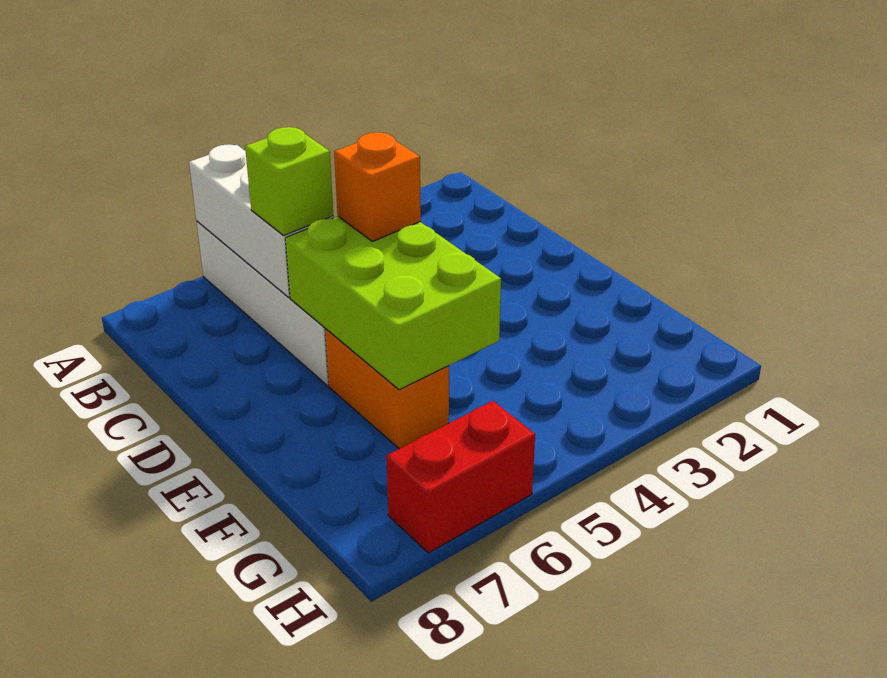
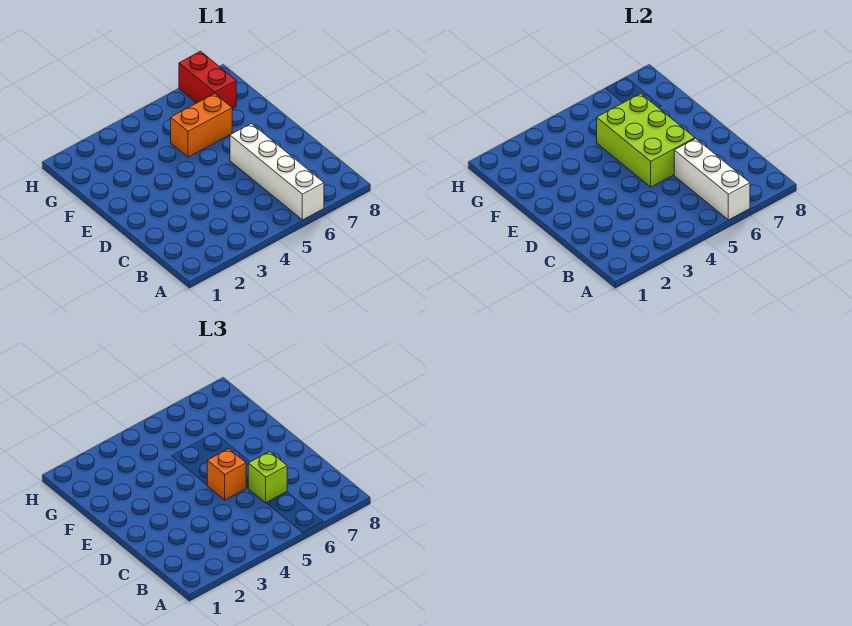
orange brick E6:F6 level 1 -> orange brick F5:F6 level 1
red brick H6:H7 level 1 -> red brick G7:H7 level 1

